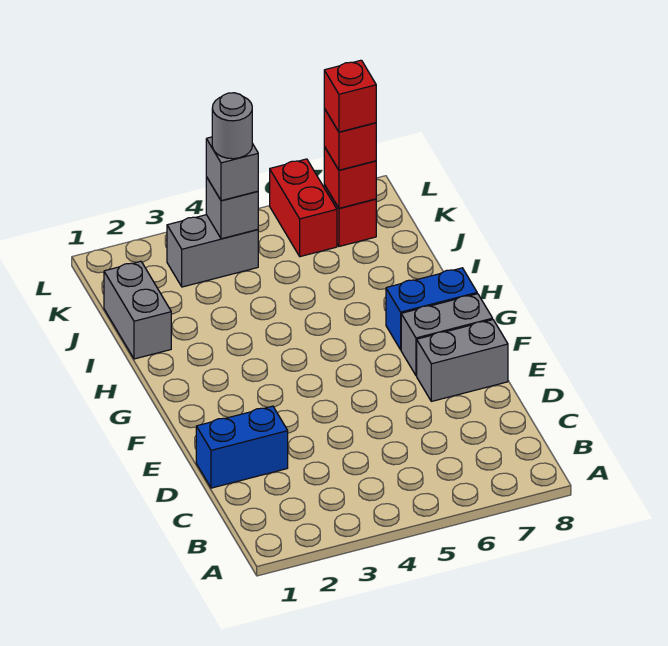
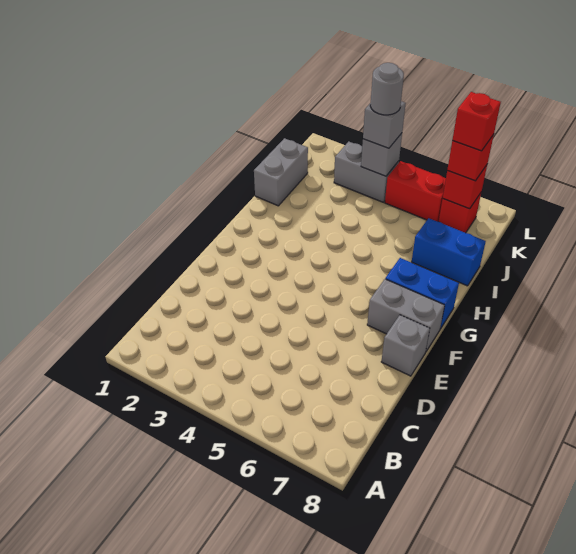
blue brick D1:D2 level 1 -> blue brick I7:I8 level 1
grey brick E7:E8 level 1 -> grey brick E8 level 1
red brick K6:L6 level 1 -> red brick K5:K6 level 1

